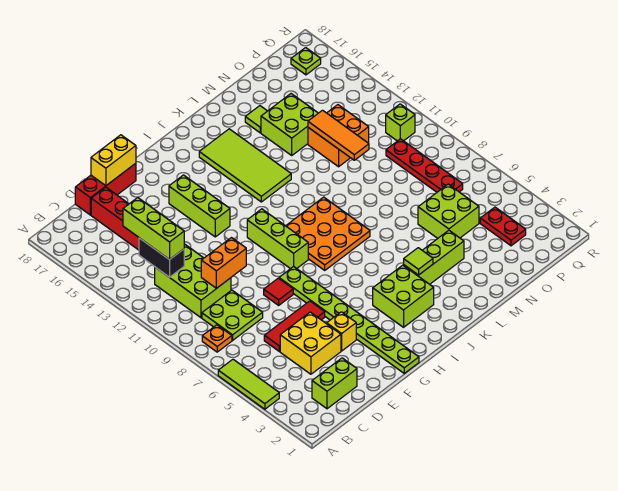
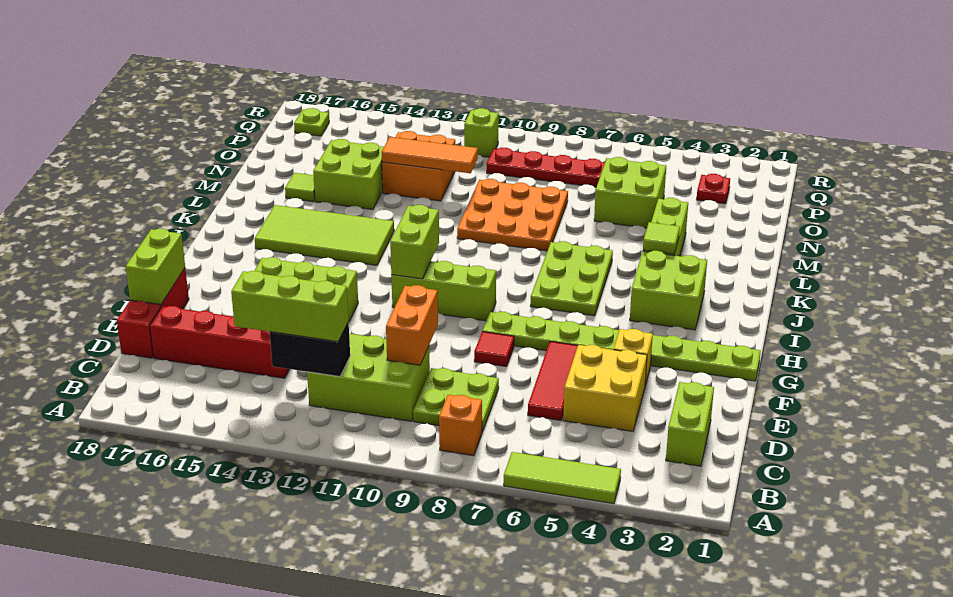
orange plate B8 level 1 -> orange brick B8 level 1
yellow brick E18:F18 level 2 -> lime brick E18:F18 level 2
none -> lime brick H11:I11 level 2
none -> lime plate I6:K7 level 1
orange plate I8:K10 level 1 -> orange plate L8:N10 level 1
red plate P3:P4 level 1 -> red plate P3 level 1

